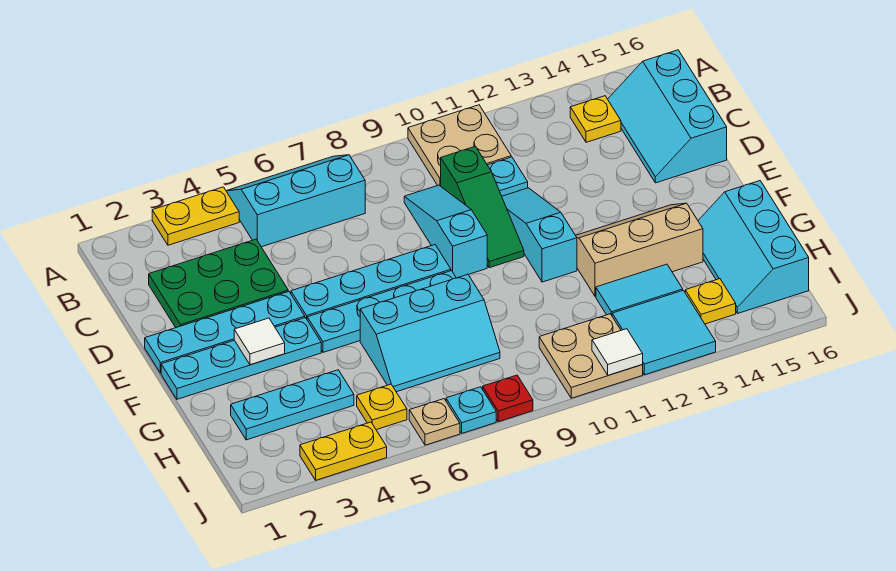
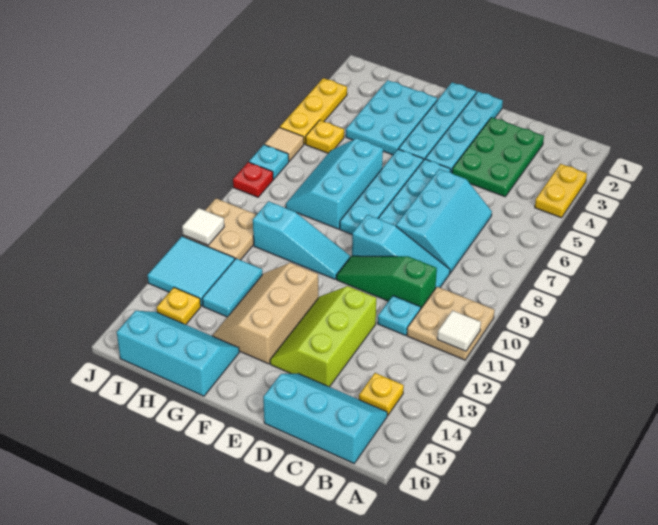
cyan slope A5:B7 level 1 top B -> cyan slope C6:D8 level 1 top D
cyan slope D11:F11 level 1 top F -> cyan slope F10:H10 level 1 top H
none -> lime slope D12:E14 level 1 top D
white tile F3 level 2 -> white tile A11 level 2
tan slope F12:G14 level 1 top G -> tan slope F12:G14 level 1 top F
cyan plate H2:H4 level 1 -> cyan plate G2:H4 level 1
yellow plate J3:J4 level 1 -> yellow plate J3:J5 level 1
tan plate J6 level 1 -> tan tile J6 level 1

